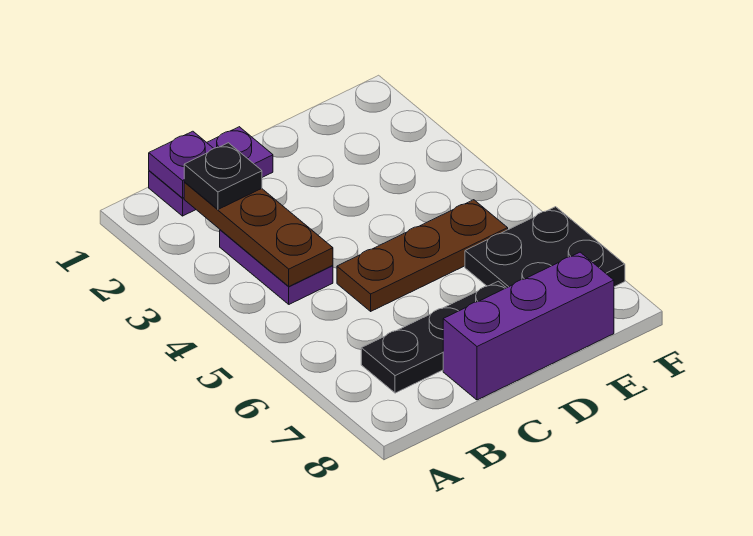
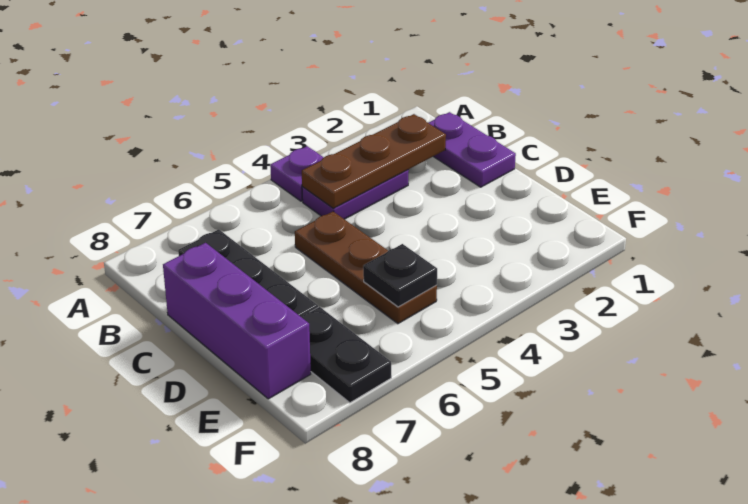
purple plate B1 level 2 -> purple plate A4 level 1
black plate B2 level 3 -> black plate E5 level 2
black plate E6:F7 level 1 -> black plate E7:F7 level 1

